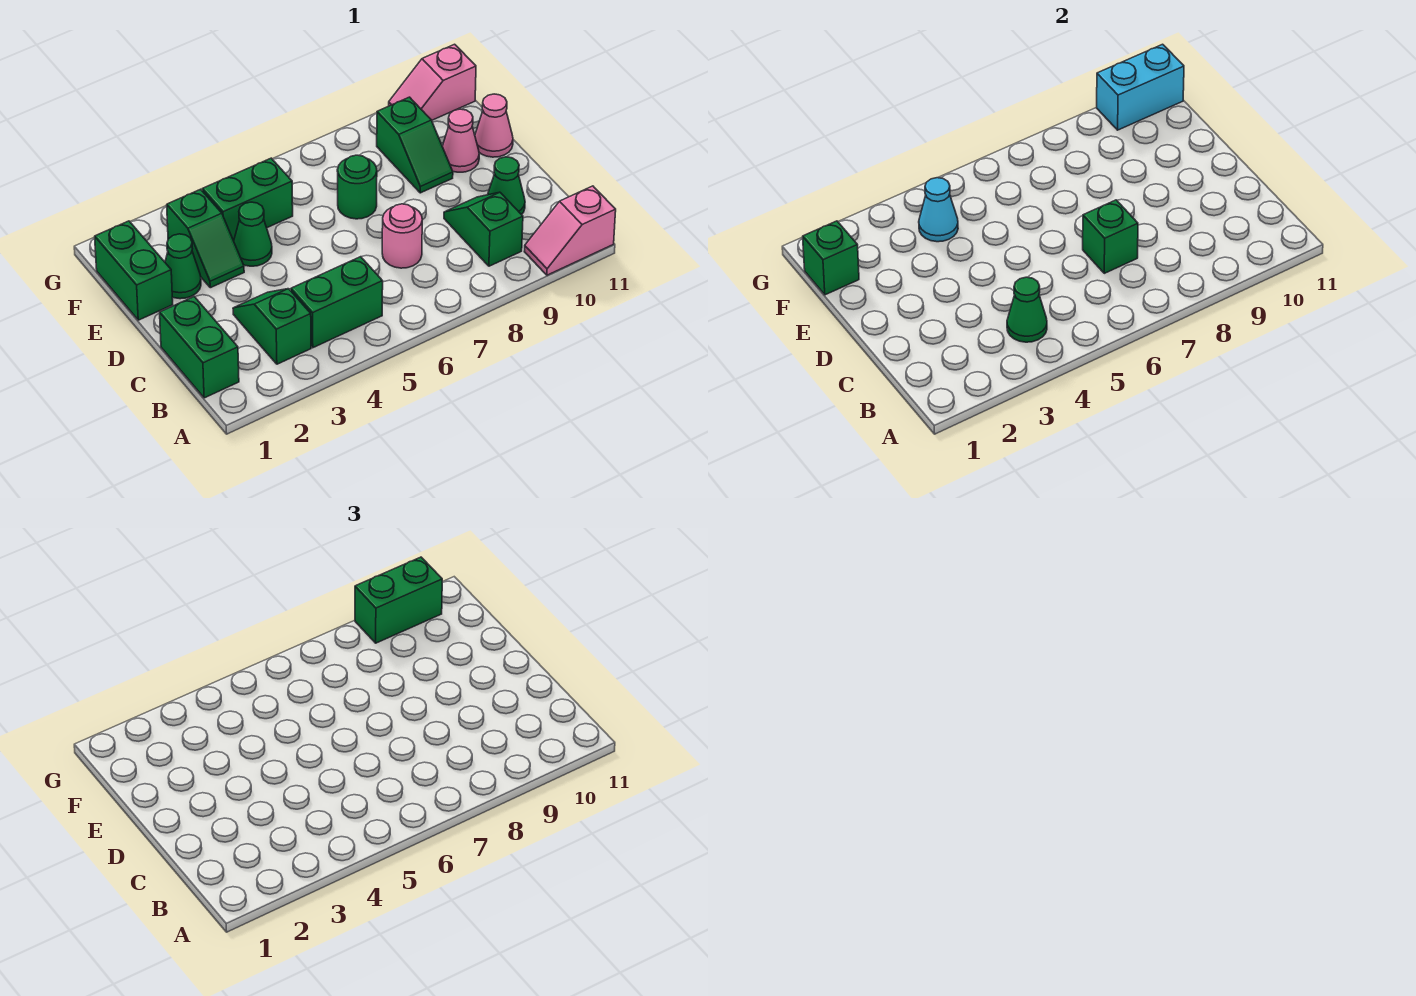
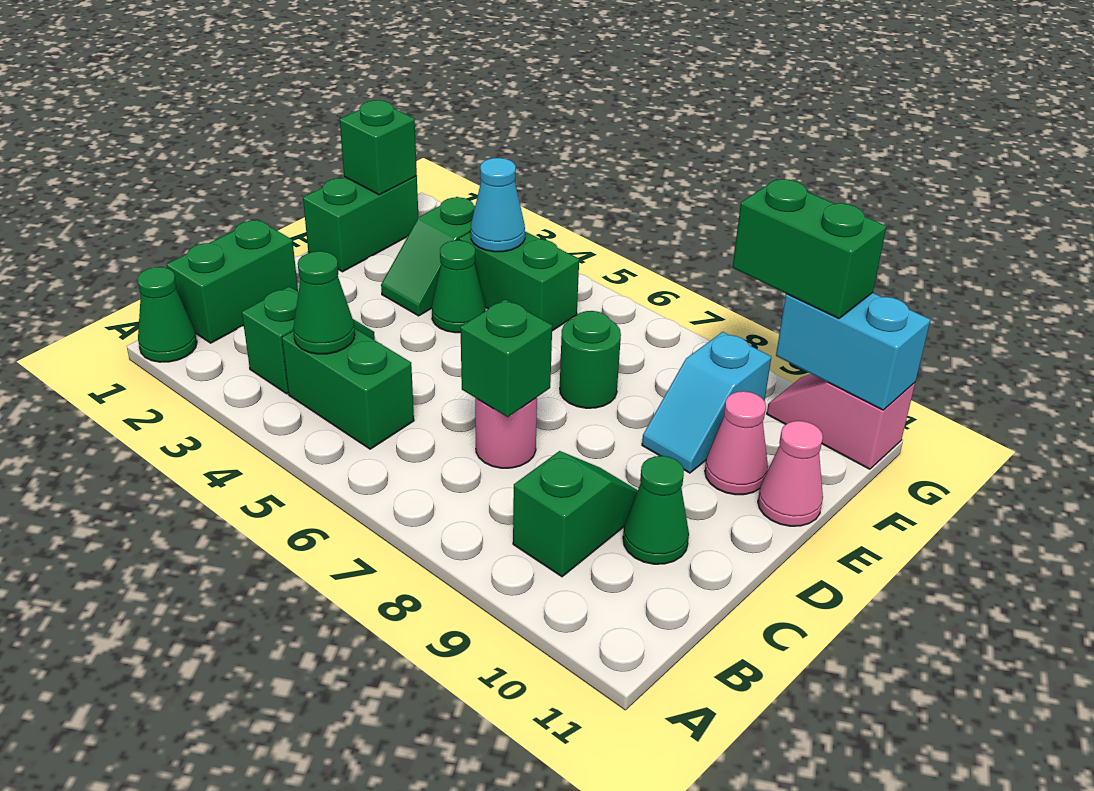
pink slope A10:A11 level 1 top 11 -> none
green cone E2 level 1 -> green cone A1 level 1
green slope E9:F9 level 1 top F -> cyan slope E9:F9 level 1 top F

